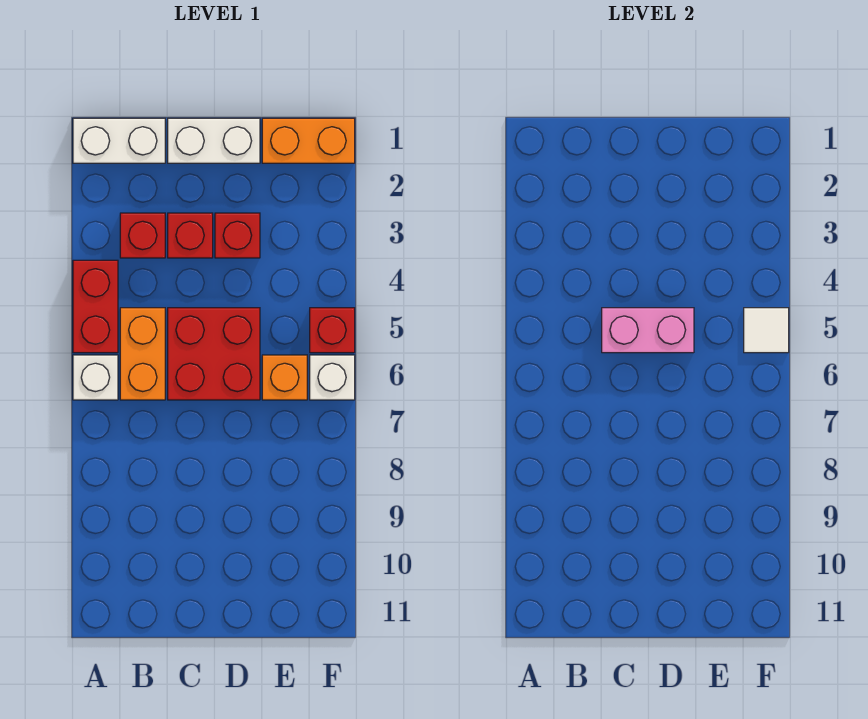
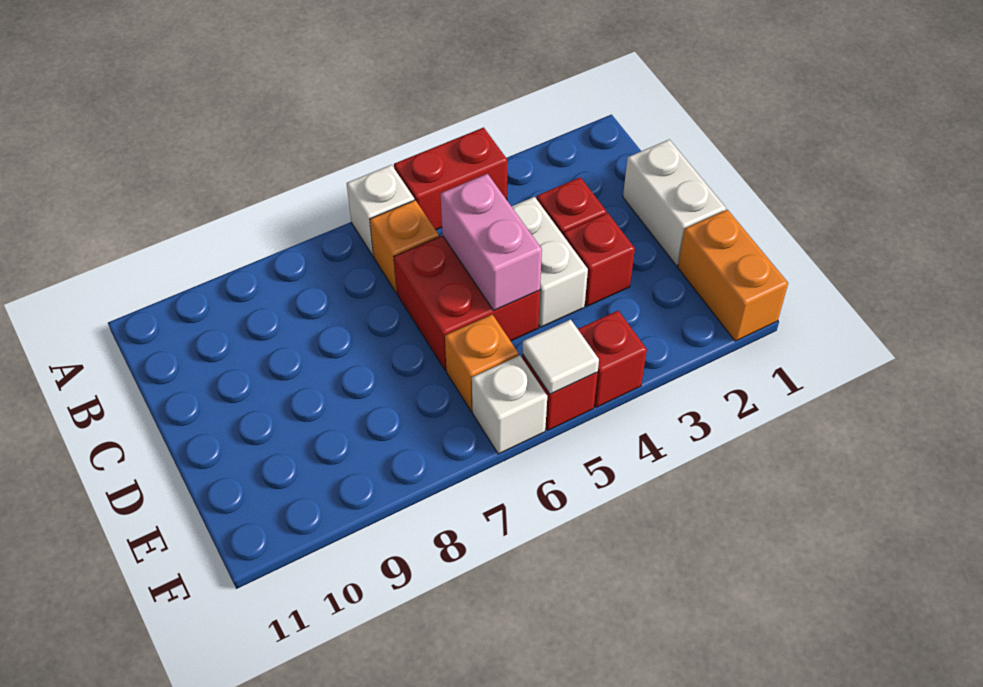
white brick A1:B1 level 1 -> white brick C4:D4 level 1
red brick B3 level 1 -> red brick F4 level 1
orange brick B5:B6 level 1 -> orange brick B6 level 1

